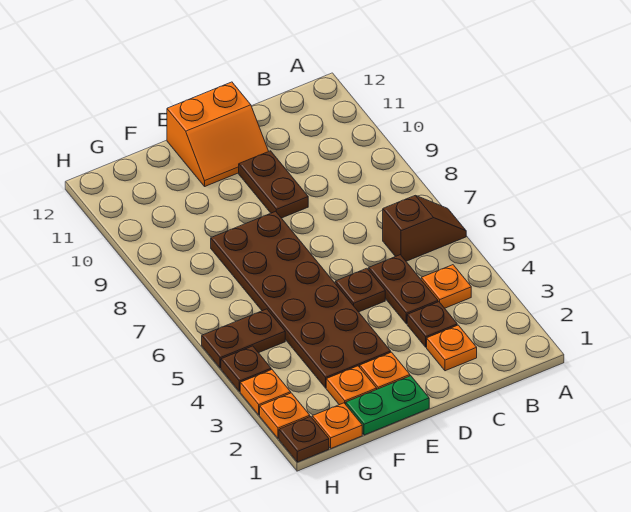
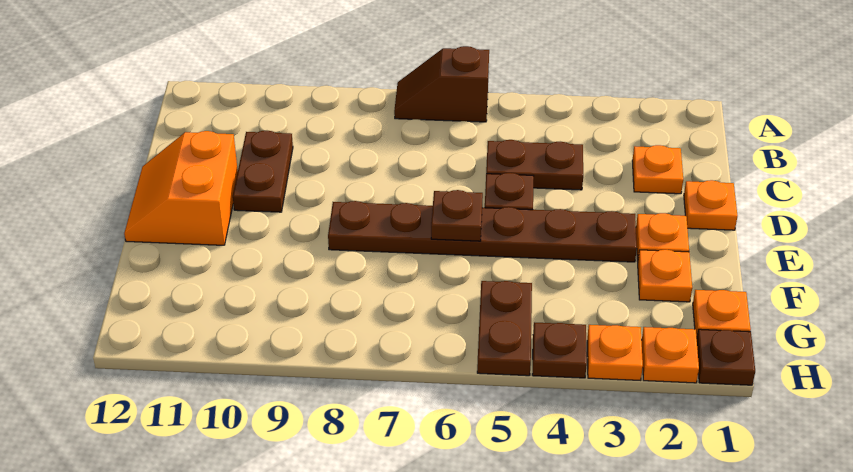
brown slope A6:B6 level 1 top B -> brown slope A6:A7 level 1 top 6
orange plate B4 level 1 -> orange plate D1 level 1
brown plate C3 level 1 -> brown plate E6 level 2
brown plate D9:D10 level 1 -> brown plate C10:D10 level 1
orange slope D11:E12 level 1 top 12 -> orange slope D11:E12 level 1 top 11
green plate E1:F1 level 1 -> none
brown plate E3:F8 level 1 -> brown plate E3:E8 level 1

